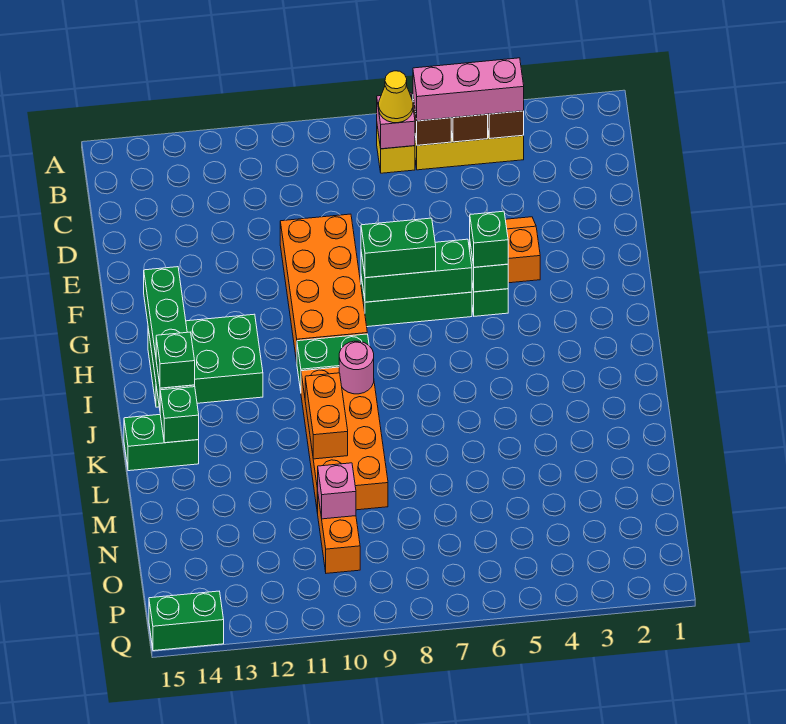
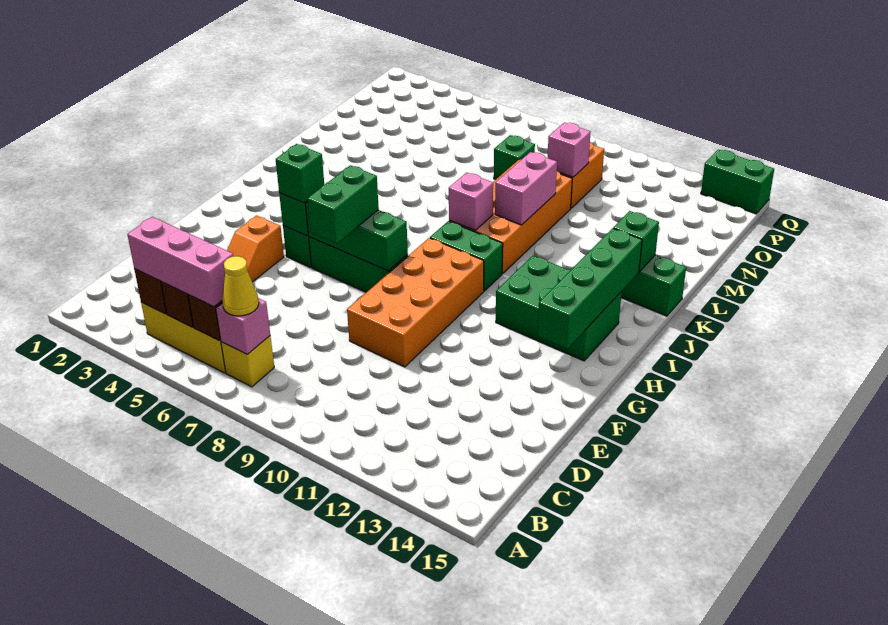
green brick G7:G8 level 3 -> green brick F7:G7 level 3
pink round brick J9 level 2 -> pink brick J9 level 2
green brick J14 level 3 -> green brick N8 level 1
orange brick K10:L10 level 2 -> pink brick K10:L10 level 2

